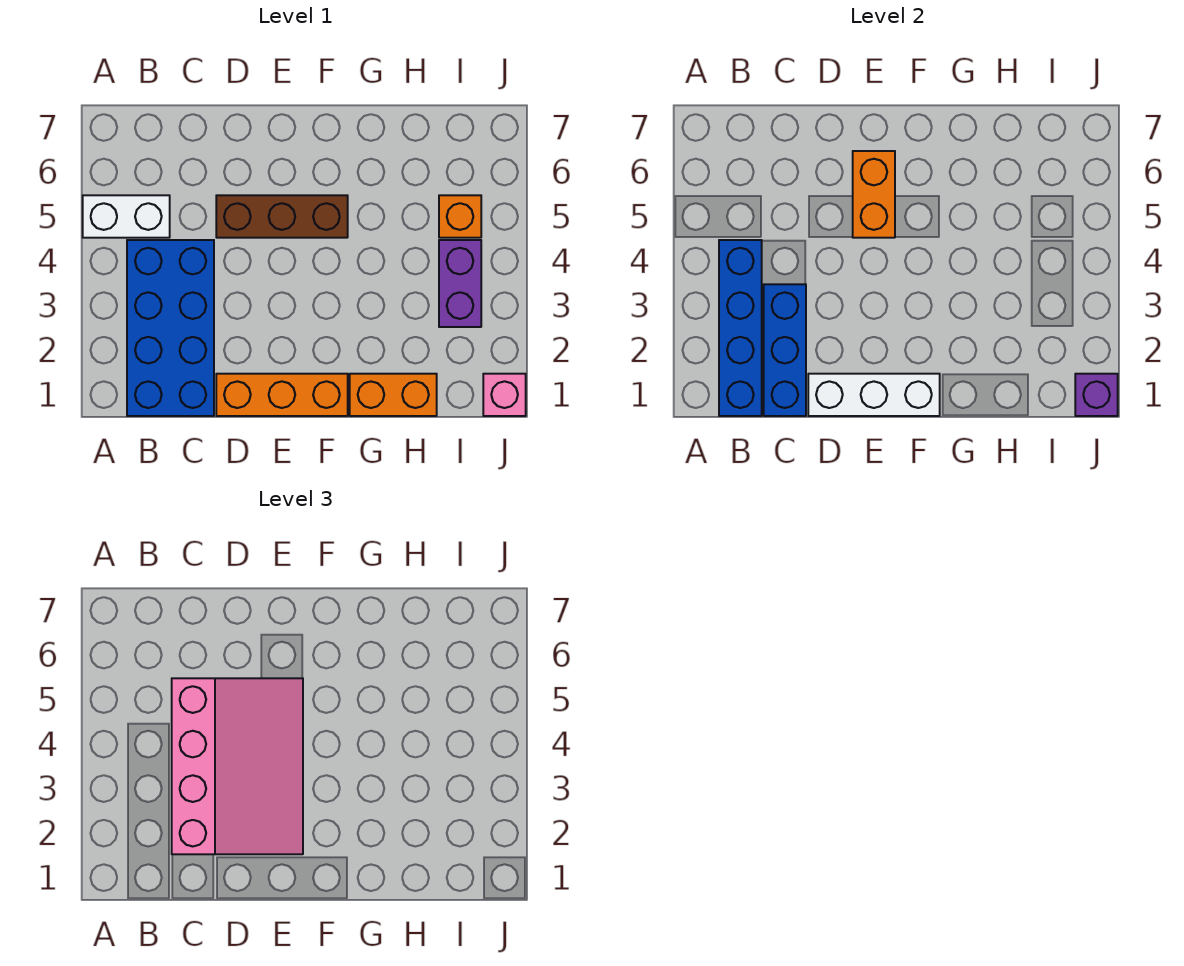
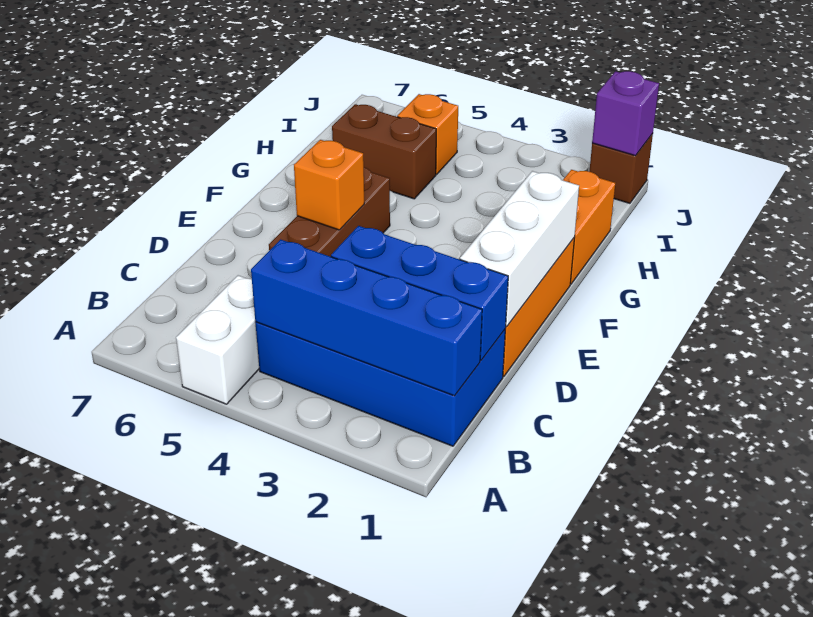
pink slope C2:E5 level 3 top C -> none
orange brick E5:E6 level 2 -> orange brick E5 level 2
none -> brown brick H5:H6 level 1
purple brick I3:I4 level 1 -> none
pink brick J1 level 1 -> brown brick J1 level 1

